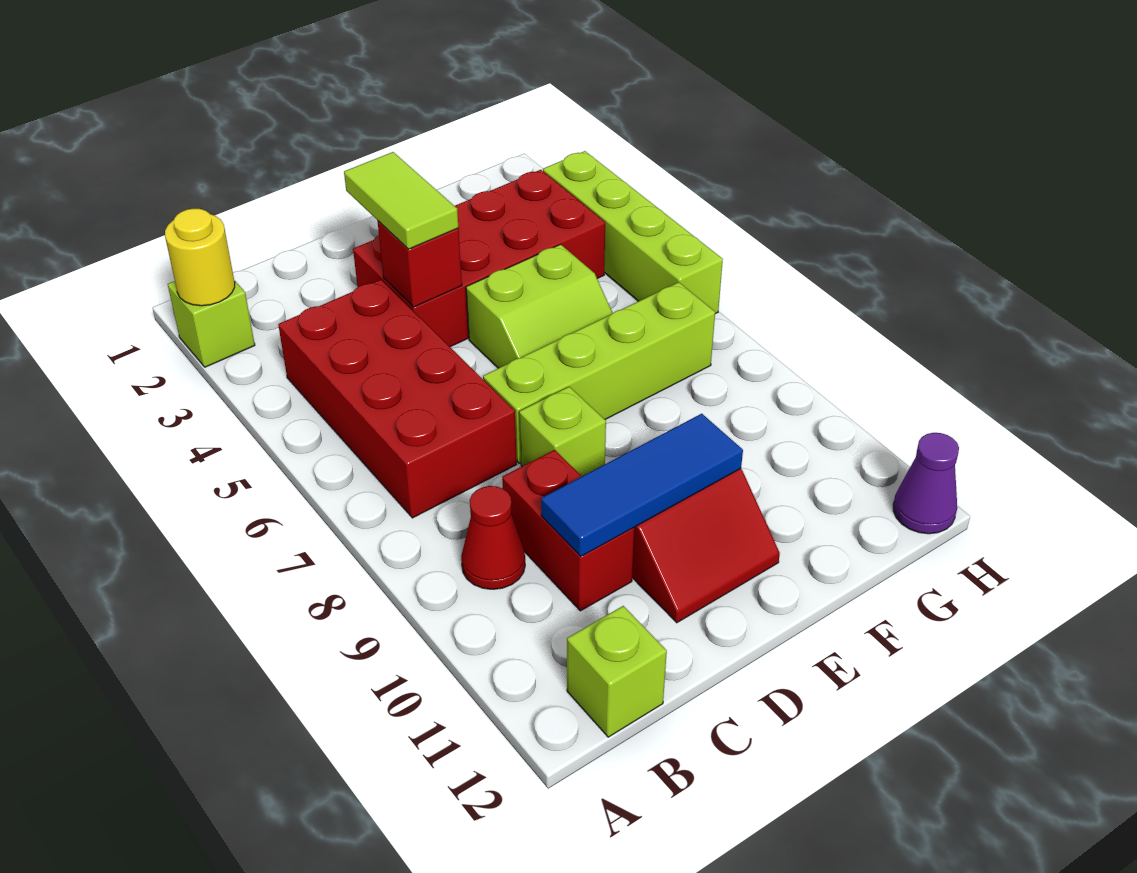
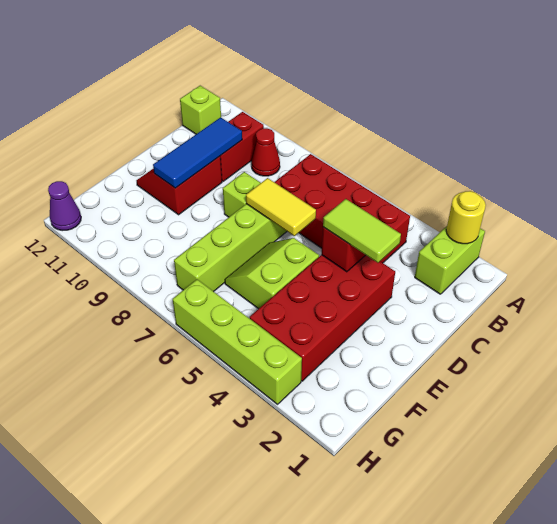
lime brick A2 level 1 -> lime brick A2:B2 level 1
red brick C9:C10 level 1 -> red brick B10:C10 level 1
none -> yellow tile D6:D7 level 2

